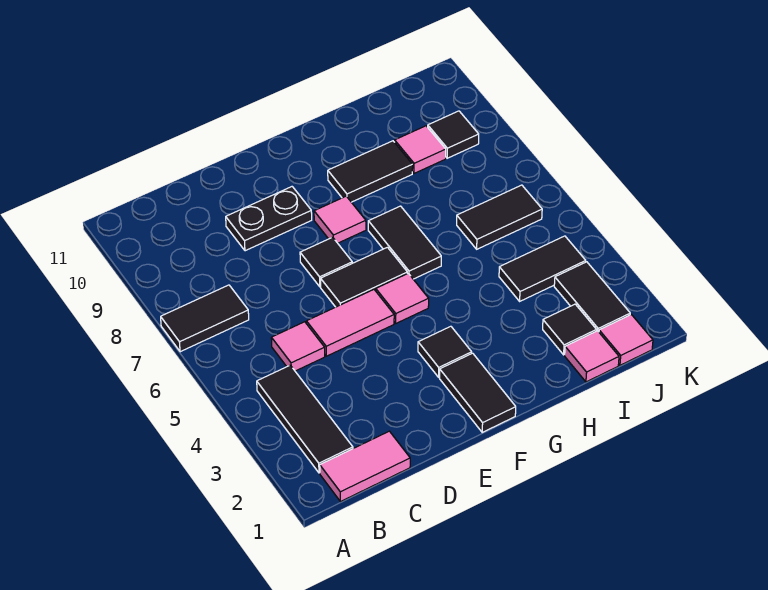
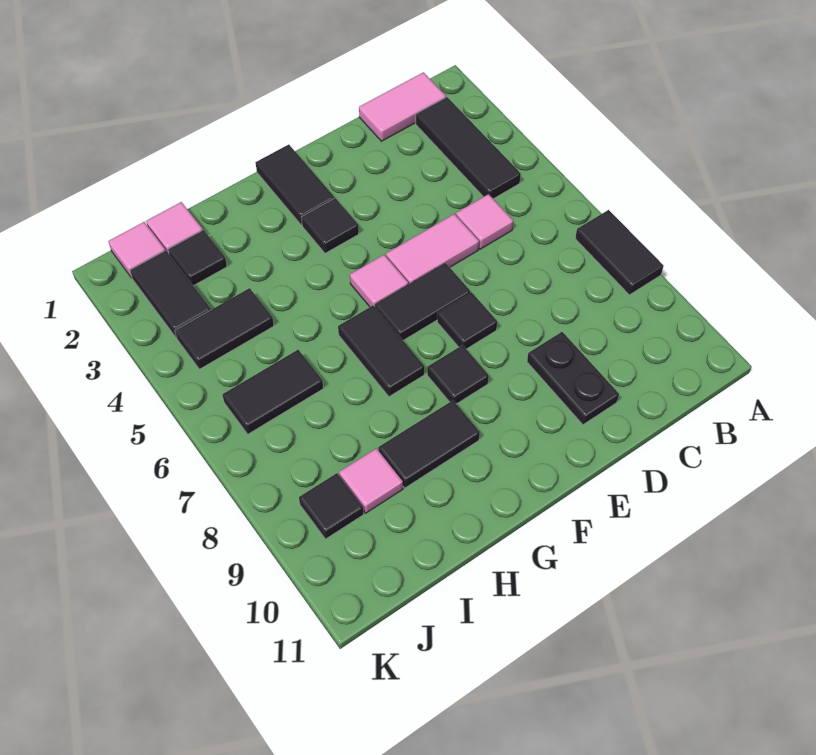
black tile A7:B7 level 1 -> black tile A7:A8 level 1
black plate D9:E9 level 1 -> black plate D9:D10 level 1
pink tile F8 level 1 -> black tile F8 level 1

